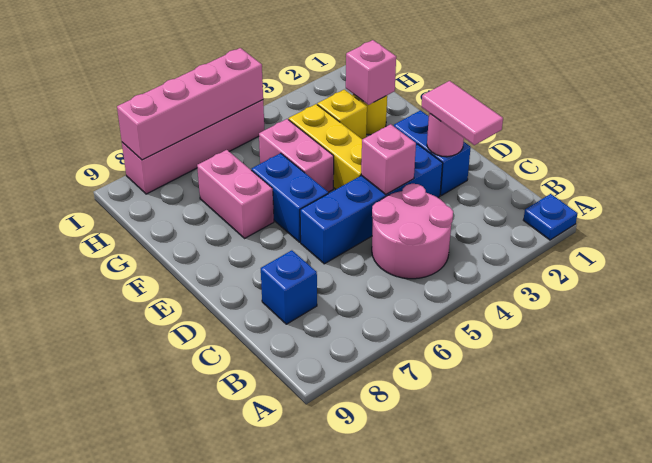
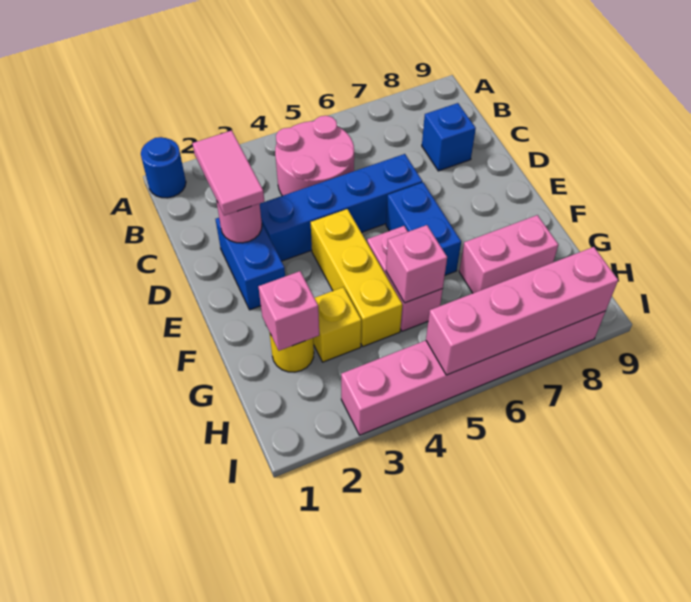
blue plate A1 level 1 -> blue round brick A1 level 1
pink brick D4 level 2 -> pink brick G5 level 2
pink brick F7:G7 level 1 -> pink brick G7:G8 level 1
pink brick I5:I8 level 1 -> pink brick I3:I8 level 1

